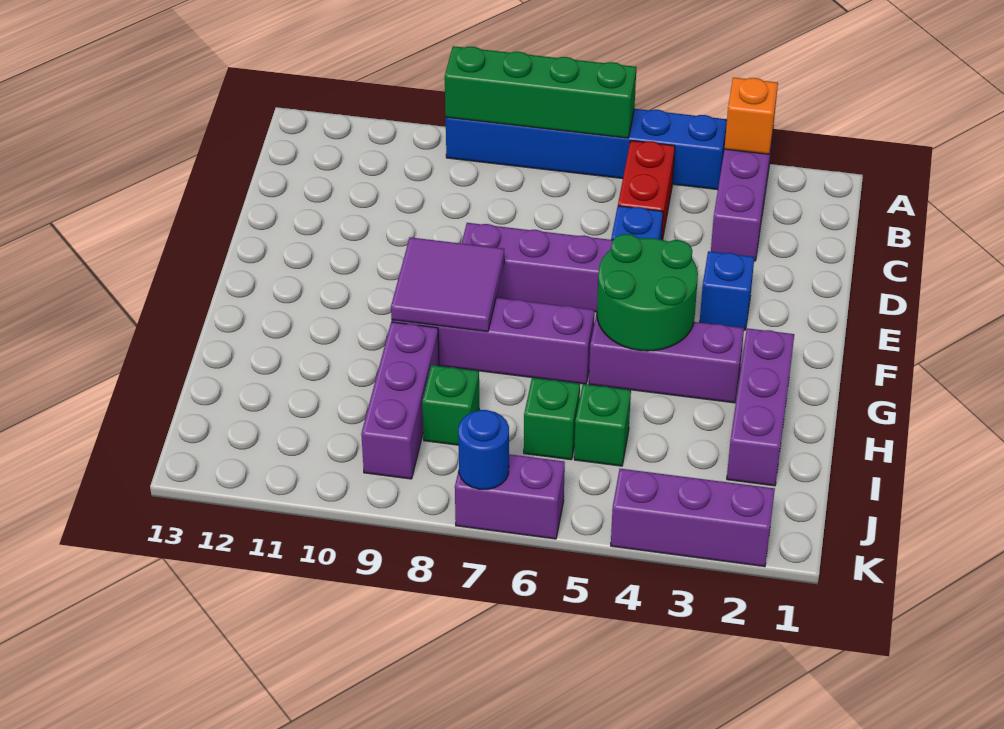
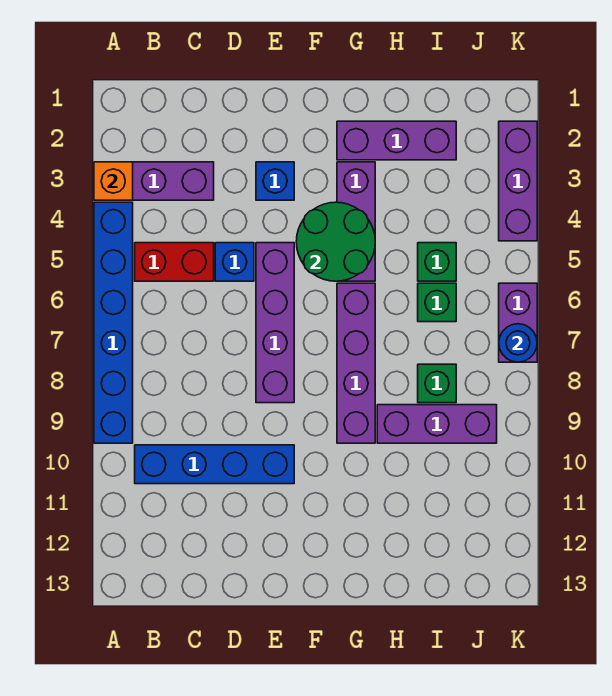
green brick A6:A9 level 2 -> none
none -> blue brick B10:E10 level 1
purple tile F8:G9 level 2 -> none

